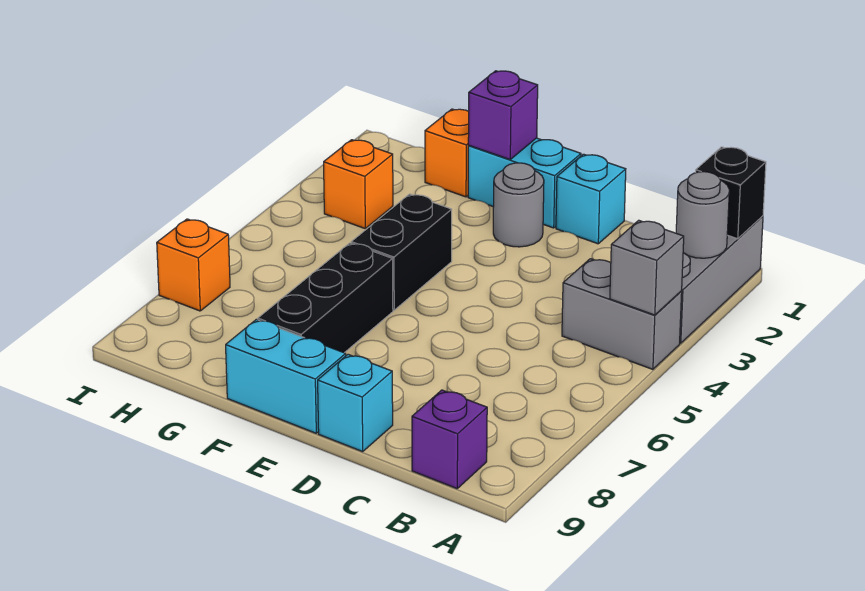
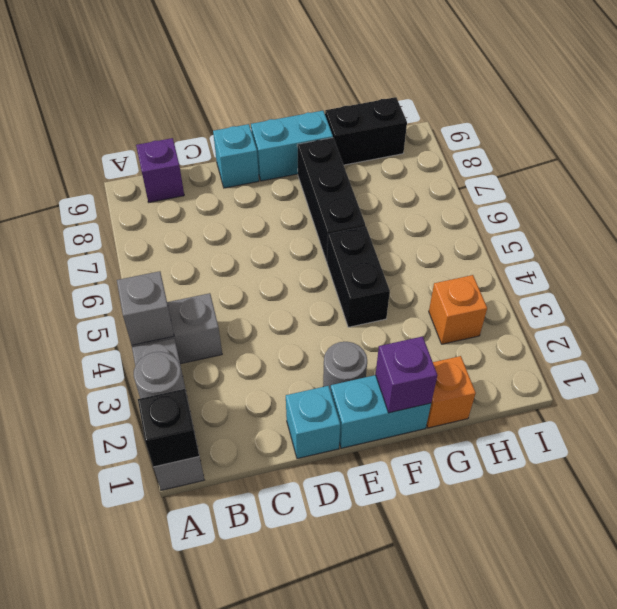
none -> black brick G9:H9 level 1
orange brick I7 level 1 -> none

